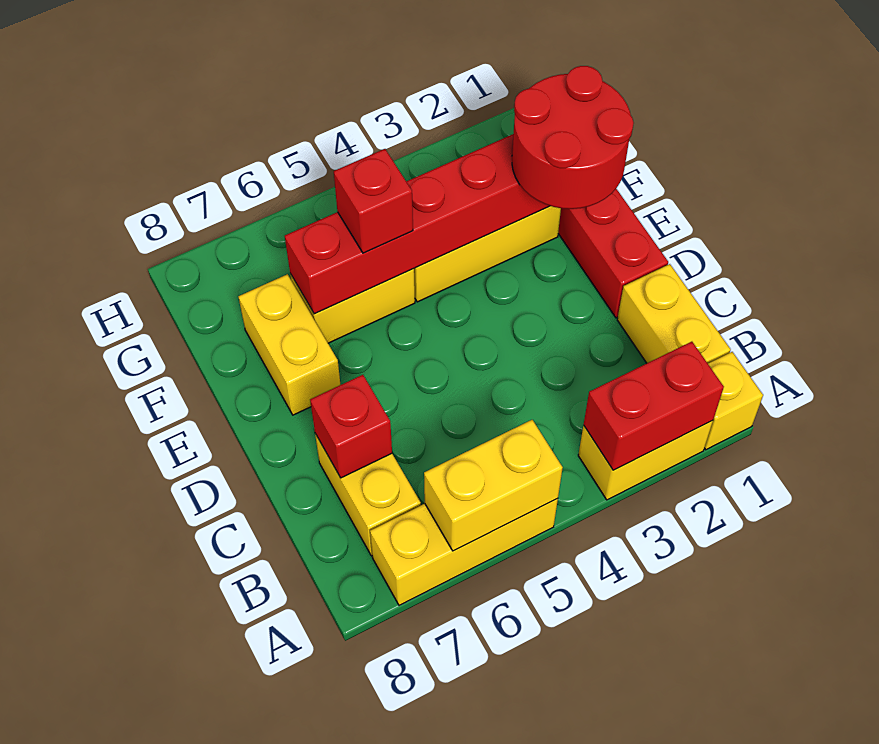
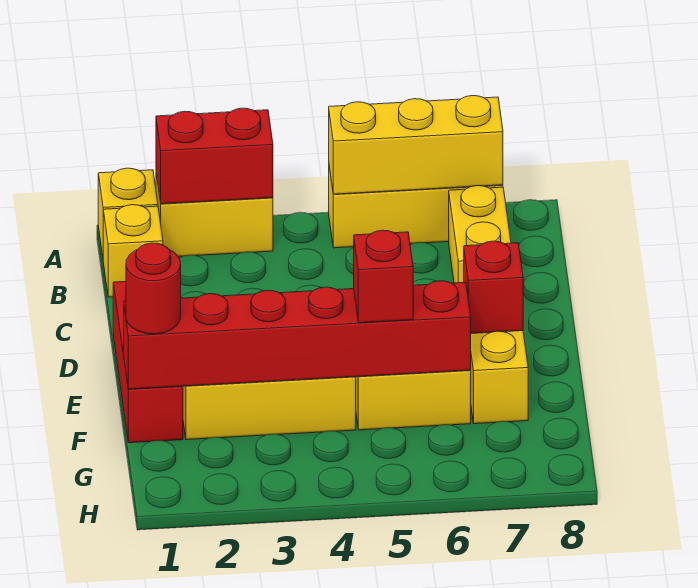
yellow brick A5:A6 level 2 -> yellow brick A5:A7 level 2
yellow brick B1:C1 level 1 -> yellow brick B1 level 1
red brick C7 level 2 -> red brick E7 level 2
red round brick E1:F2 level 3 -> red round brick F1 level 3

